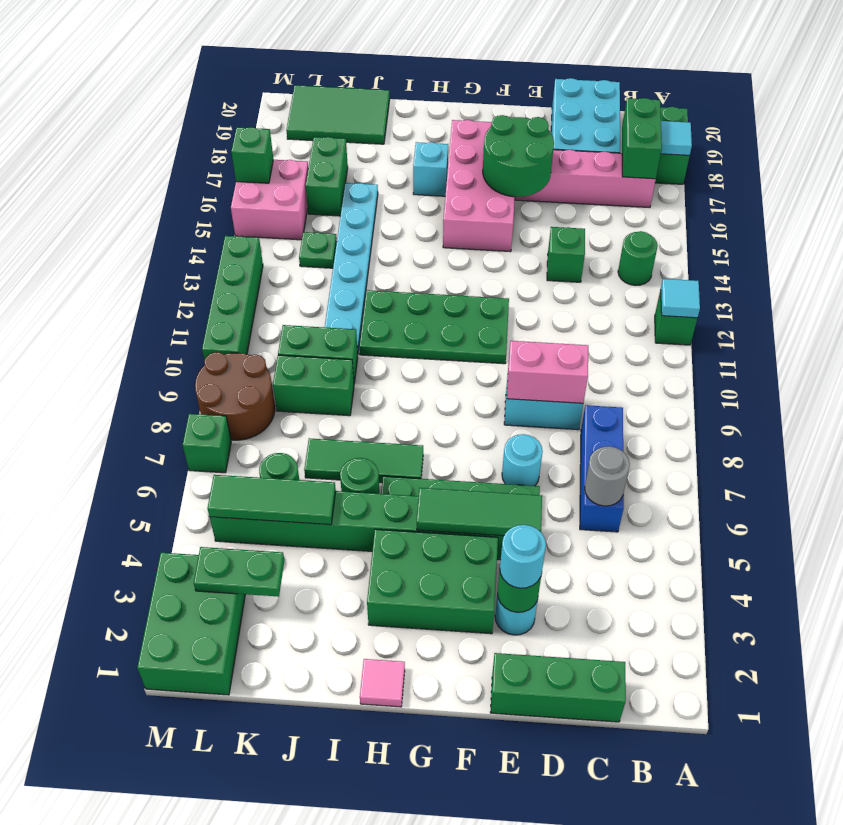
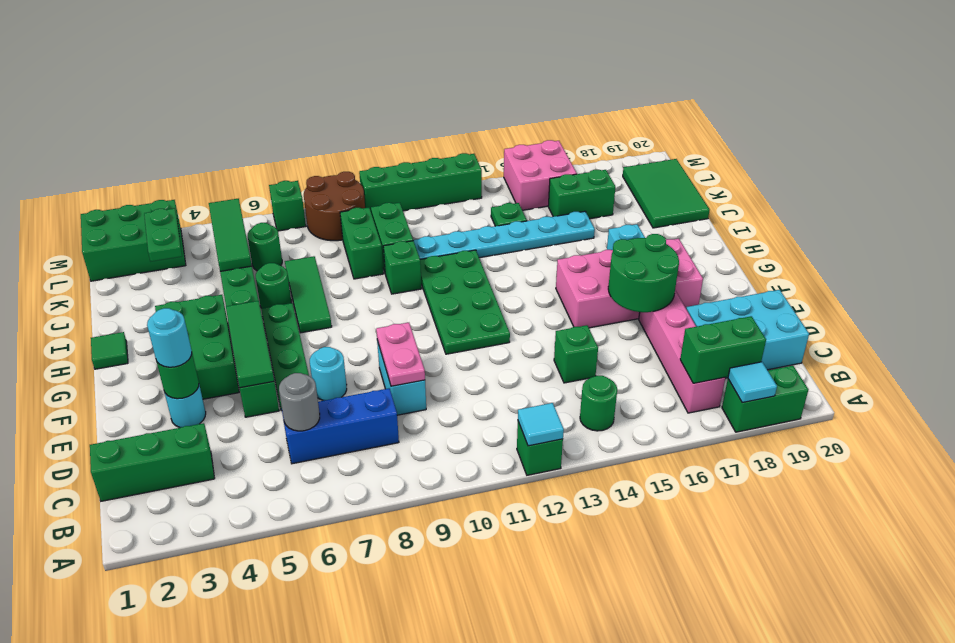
green brick C1:E1 level 1 -> green brick C1:C3 level 1
pink brick D9:E9 level 2 -> pink plate D9:E9 level 2
pink tile H1 level 1 -> green tile H1 level 1
green brick M16 level 2 -> green brick I10 level 1

